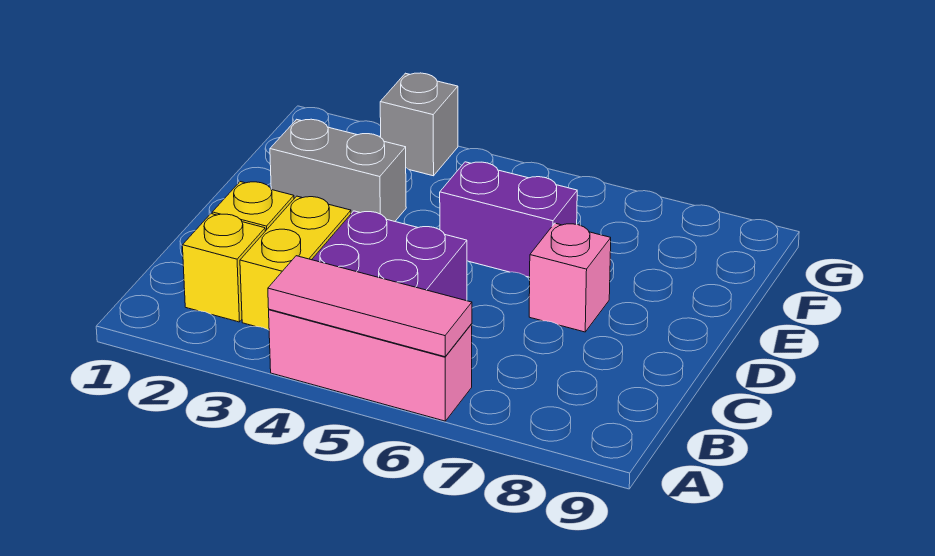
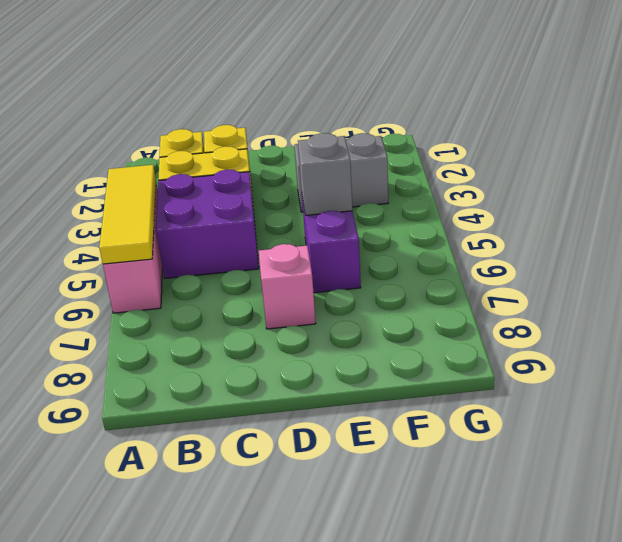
pink tile A4:A6 level 2 -> yellow tile A4:A6 level 2
grey brick E2:E3 level 1 -> grey brick E3:F3 level 1
grey brick G3 level 1 -> grey brick E5 level 2

